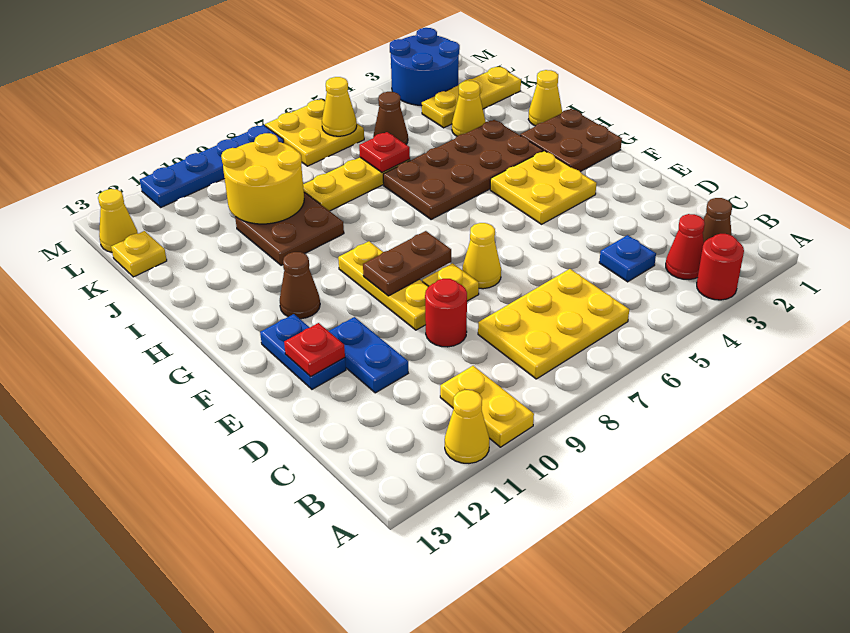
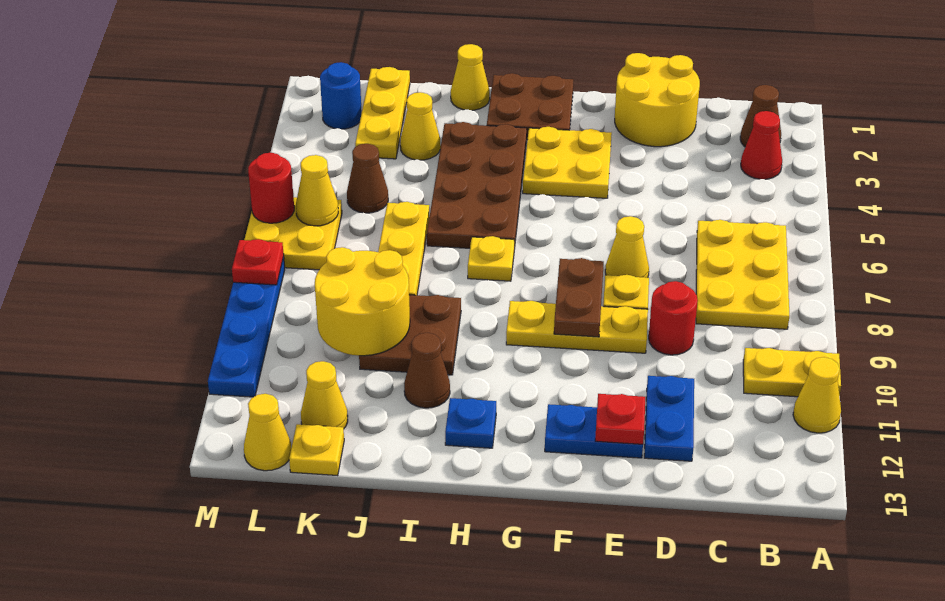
red round brick A3 level 1 -> red round brick M6 level 2
blue plate C4 level 1 -> blue plate H12 level 1
none -> yellow round brick D1:E2 level 1
blue plate D11:E11 level 1 -> blue plate D11:D12 level 1
brown cone G11 level 1 -> brown cone I11 level 1
none -> yellow plate H7 level 1
red plate J6 level 2 -> red plate M8 level 2
none -> yellow cone K12 level 1
blue round brick L2:M3 level 1 -> blue round brick L2 level 1

